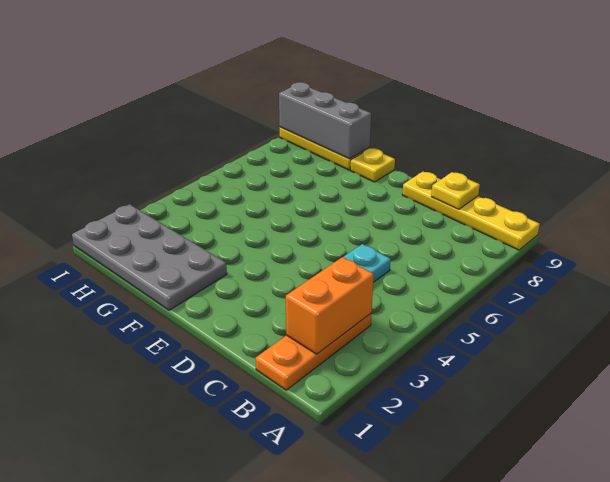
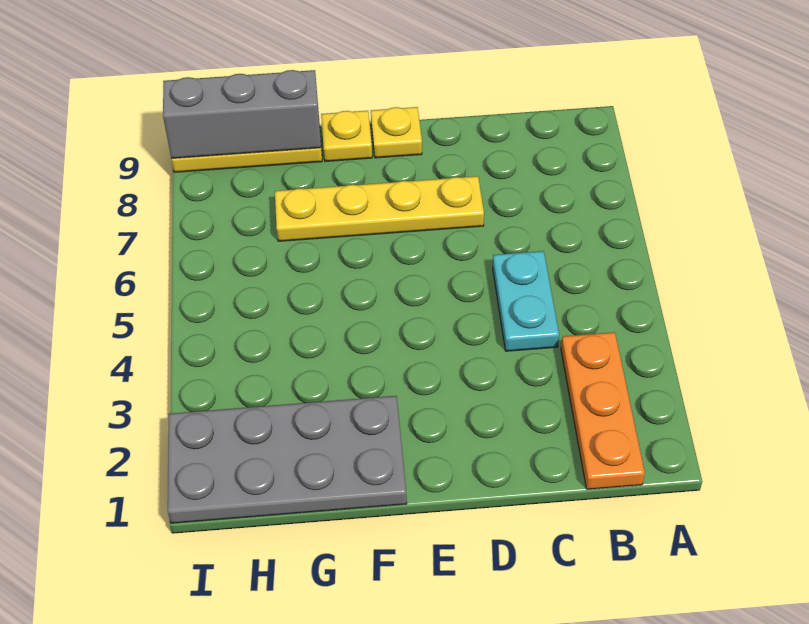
yellow plate A9:D9 level 1 -> yellow plate D7:G7 level 1
orange brick B2:B3 level 2 -> none
yellow plate C9 level 2 -> yellow plate E9 level 1

